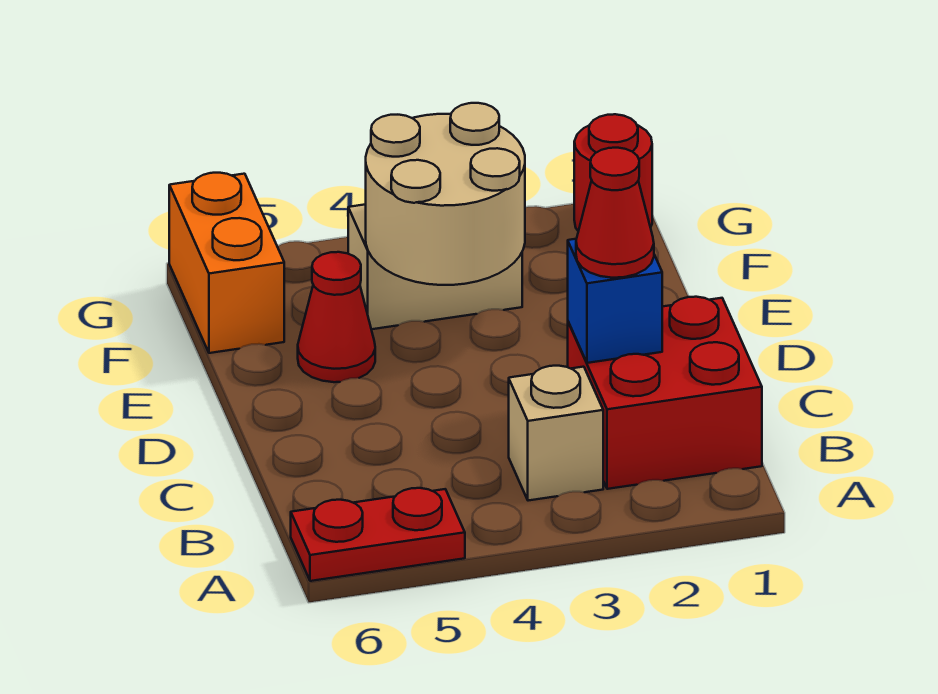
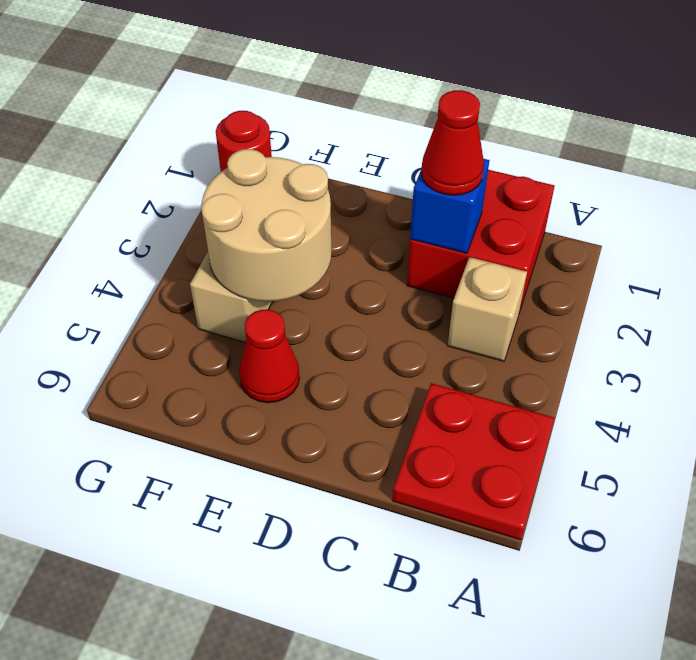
red plate A5:A6 level 1 -> red plate A5:B6 level 1
orange brick F6:G6 level 1 -> none

